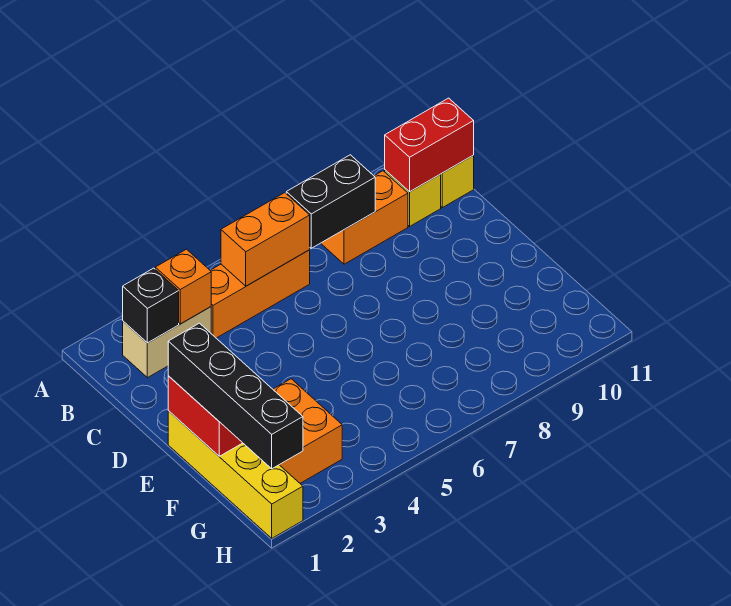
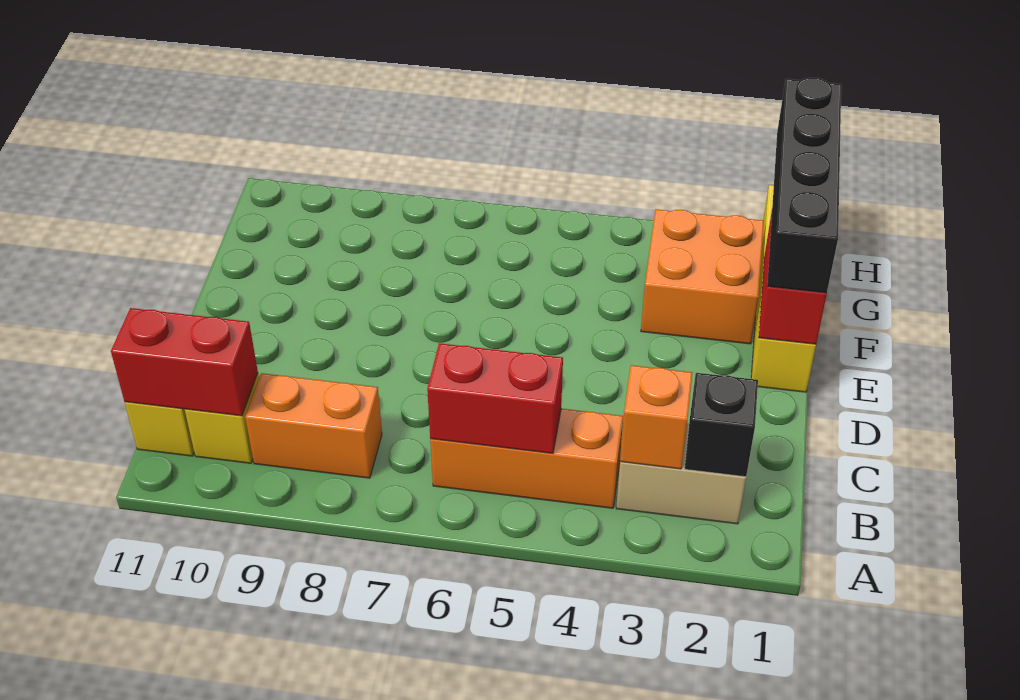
orange brick B5:B6 level 2 -> red brick B5:B6 level 2
black brick B7:B8 level 2 -> none

